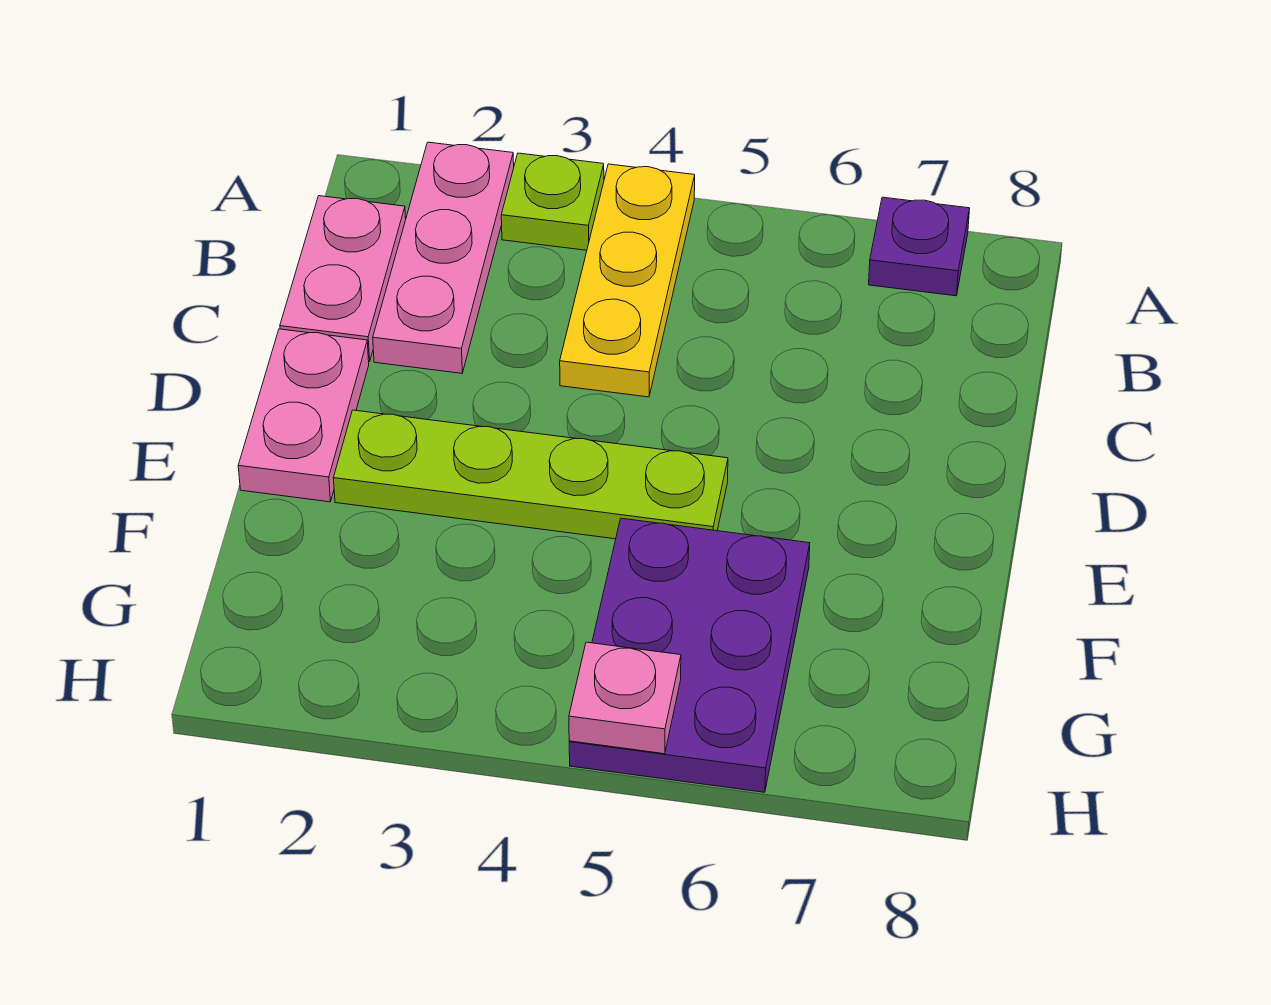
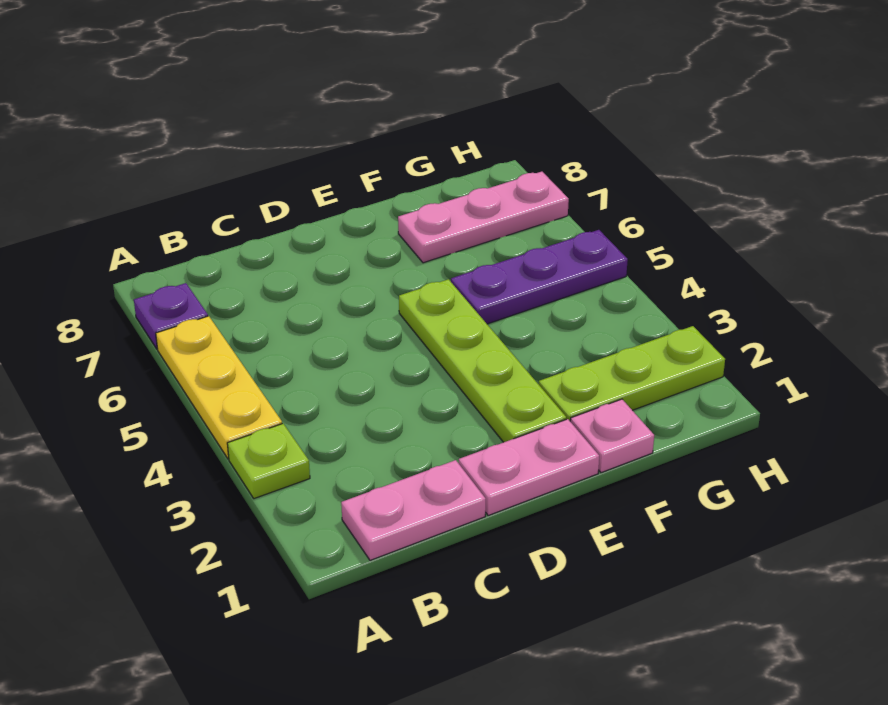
pink plate A2:C2 level 1 -> pink plate F7:H7 level 1
yellow plate A4:C4 level 1 -> yellow plate A4:A6 level 1
none -> lime plate F2:H2 level 1
purple plate F5:H6 level 1 -> purple plate F5:H5 level 1
pink plate H5 level 2 -> pink plate F1 level 1

